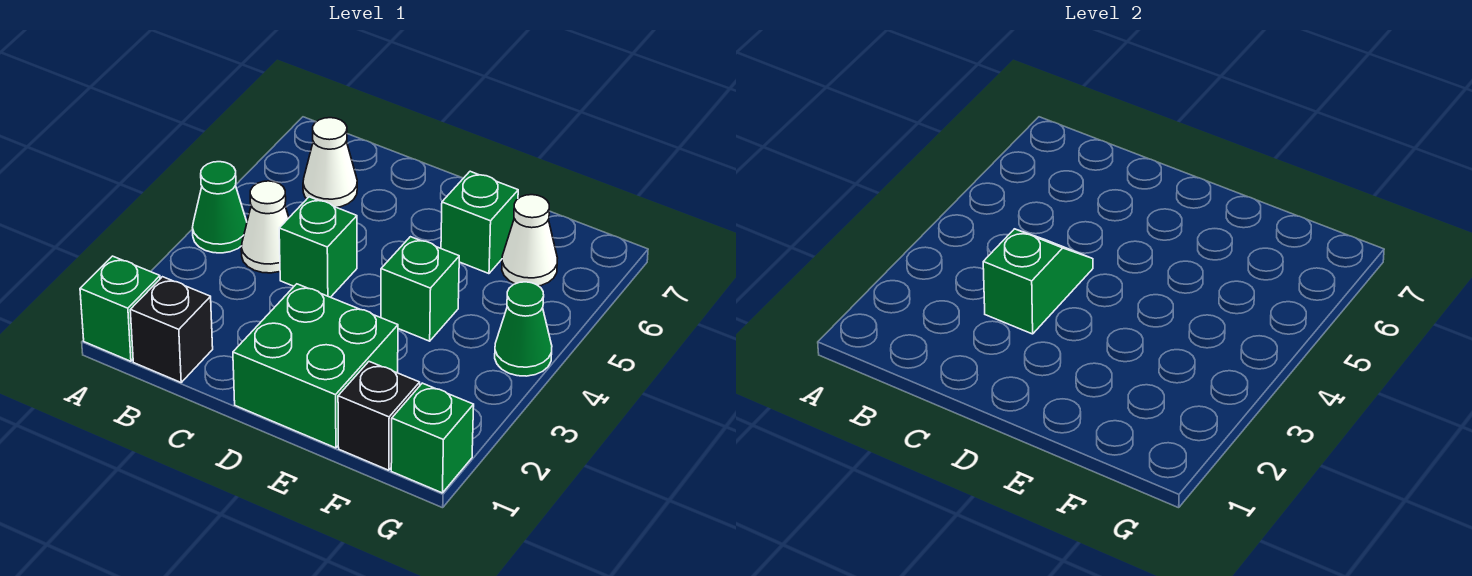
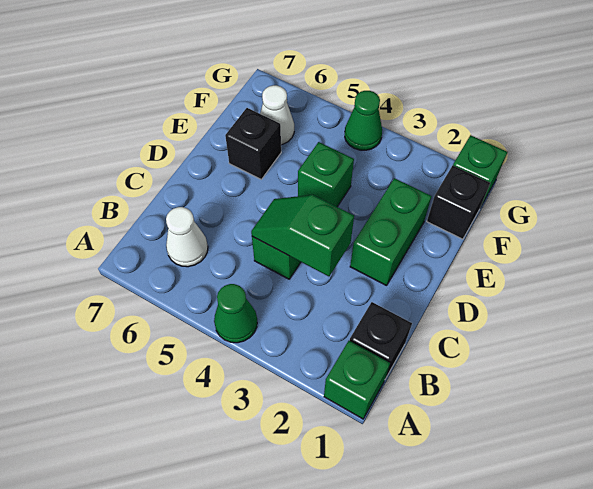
white cone B4 level 1 -> none
green brick D1:E2 level 1 -> green brick D2:E2 level 1
green brick E6 level 1 -> black brick E6 level 1

